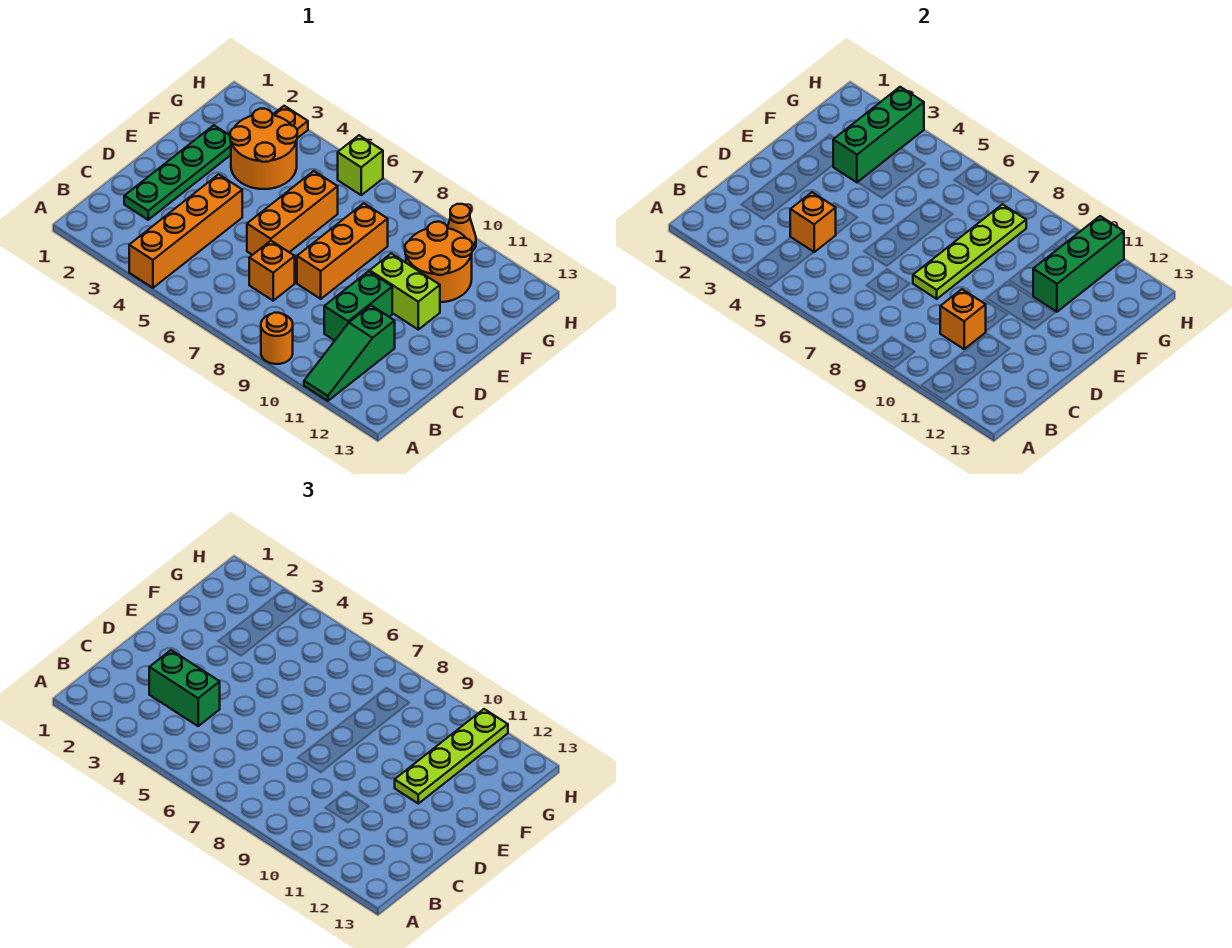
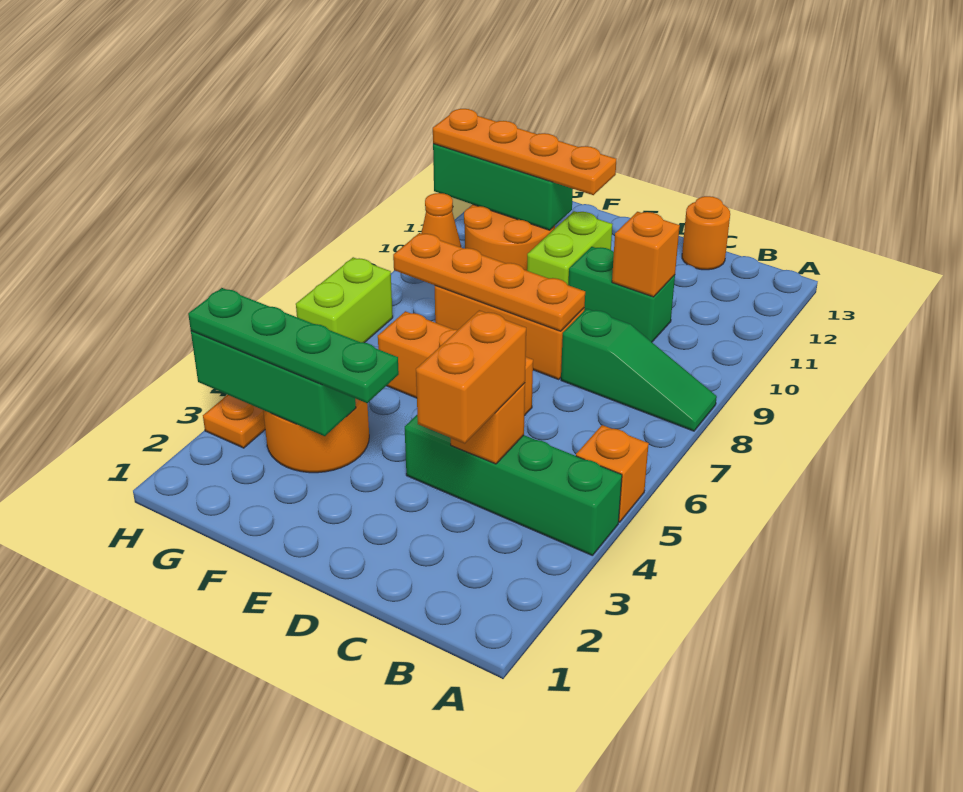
orange brick A4:D4 level 1 -> green brick A4:D4 level 1
orange round brick A9 level 1 -> orange round brick C13 level 1
green slope A11:C11 level 1 top C -> green slope A8:C8 level 1 top C
green plate C2:F2 level 1 -> green plate E3:H3 level 3
green brick C3:C4 level 3 -> orange brick C3:C4 level 3
orange brick C7 level 1 -> orange brick A5 level 1
lime plate D8:G8 level 2 -> orange plate D8:G8 level 2
lime plate E11:H11 level 3 -> orange plate E11:H11 level 3
lime brick H6 level 1 -> lime brick H6:H7 level 1

